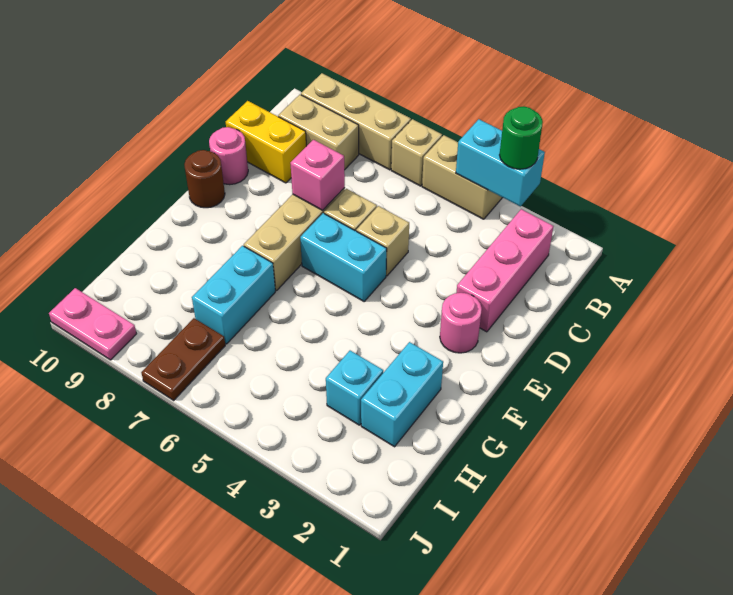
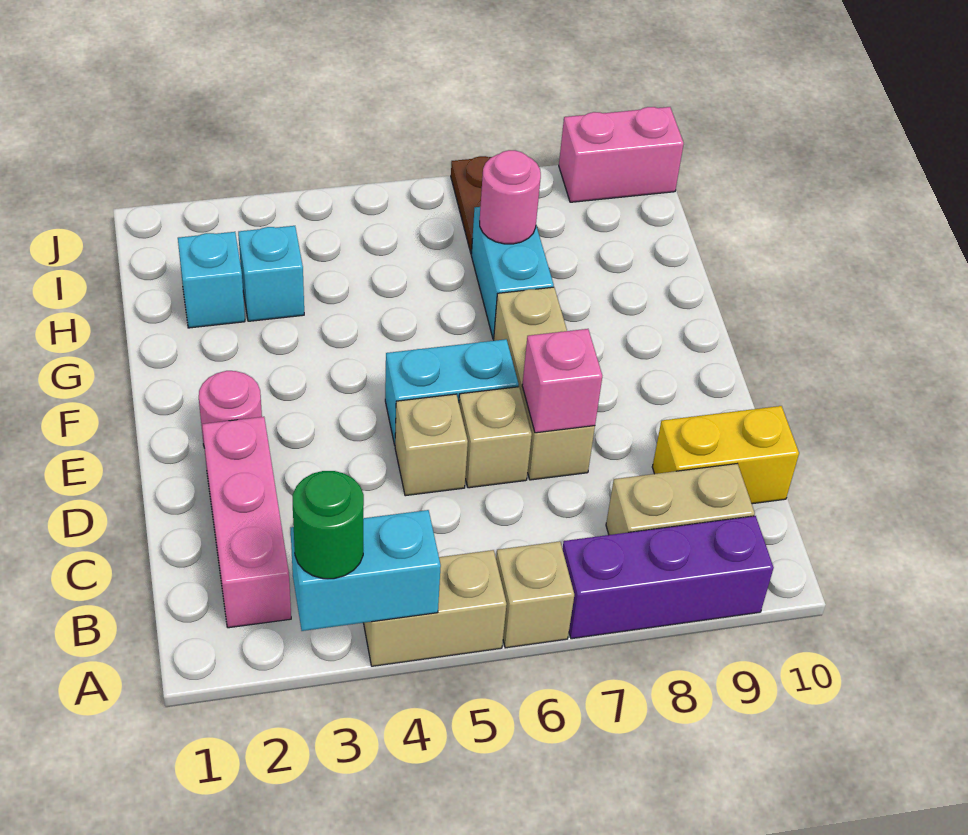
tan brick A7:A9 level 1 -> purple brick A7:A9 level 1
pink round brick D10 level 1 -> pink round brick H7 level 2
brown round brick E10 level 1 -> none
cyan brick G2:H2 level 1 -> cyan brick H2 level 1
pink plate J9:J10 level 1 -> pink brick J9:J10 level 1

